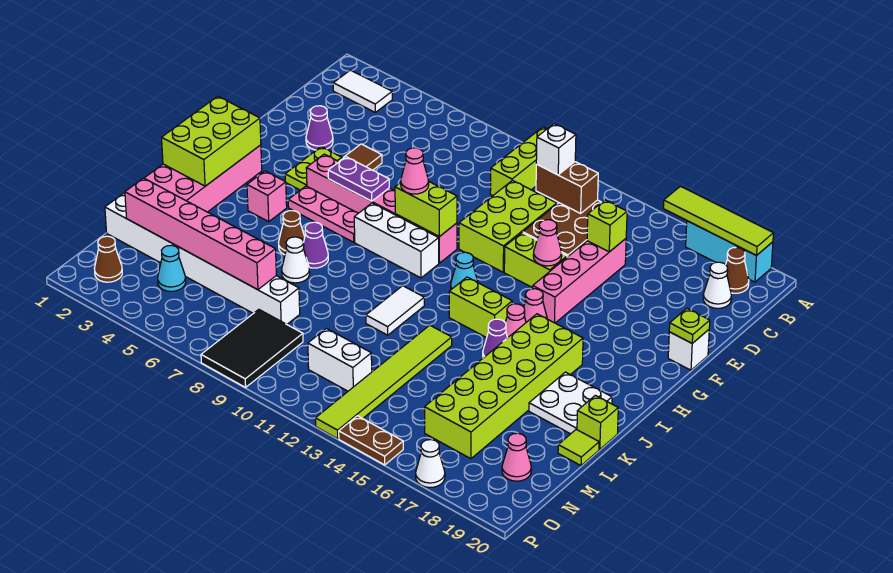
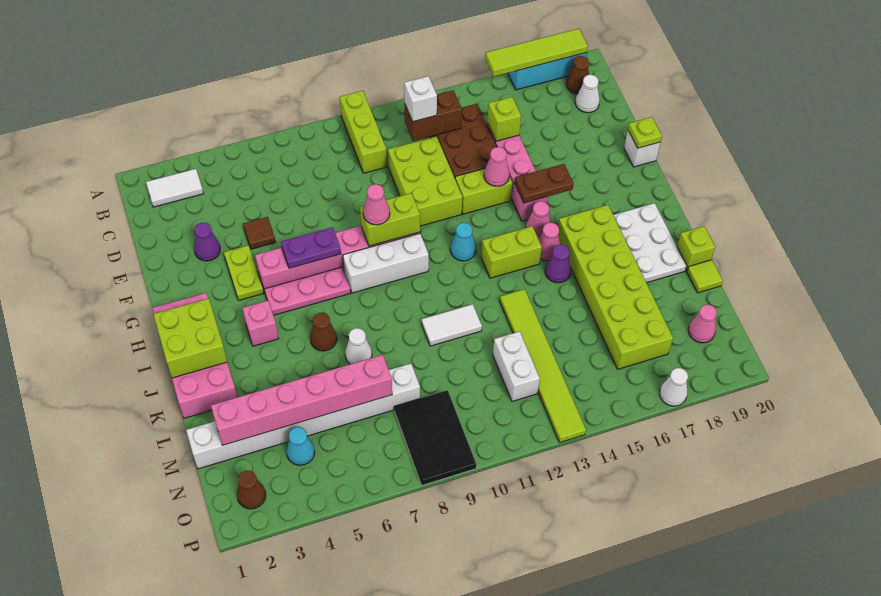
lime brick H1:J2 level 2 -> lime brick I1:J2 level 2
purple cone J7 level 1 -> none
white tile J11:K11 level 1 -> white tile K10:K11 level 1
white plate J18:K19 level 1 -> white plate I18:K19 level 1
white brick N11:N12 level 1 -> white brick M12:N12 level 1
brown plate P14:P15 level 1 -> brown plate G15:G16 level 2

